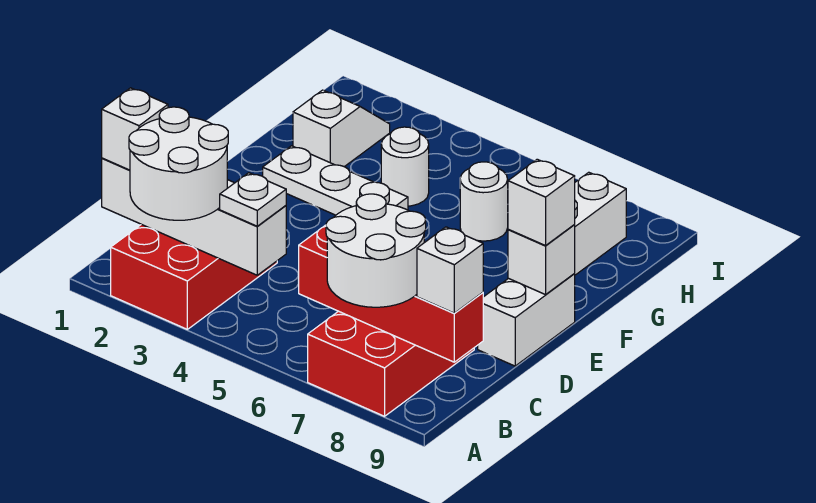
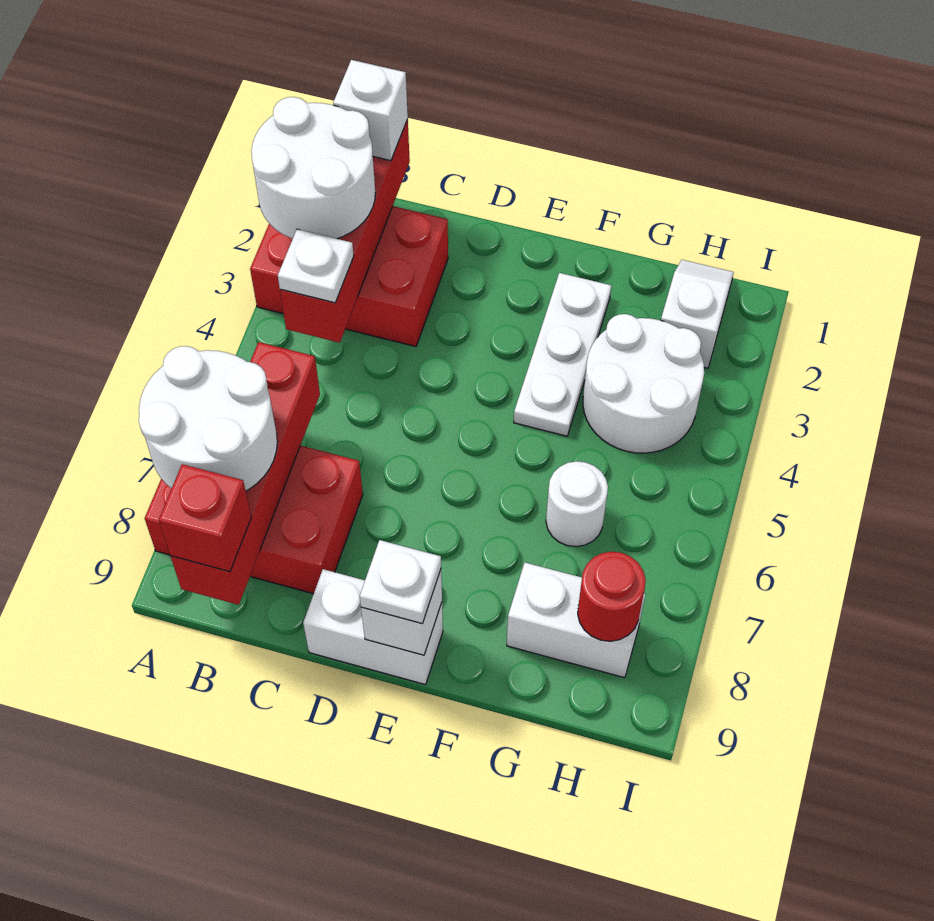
white brick B1:B4 level 2 -> red brick B1:B4 level 2
white brick B9 level 3 -> red brick B9 level 3
white brick E9 level 3 -> white plate E9 level 3
white slope G2:H2 level 1 top G -> white slope H1:H2 level 1 top 2
white round brick G4 level 1 -> white round brick G3:H4 level 1
none -> red round brick H8 level 2

